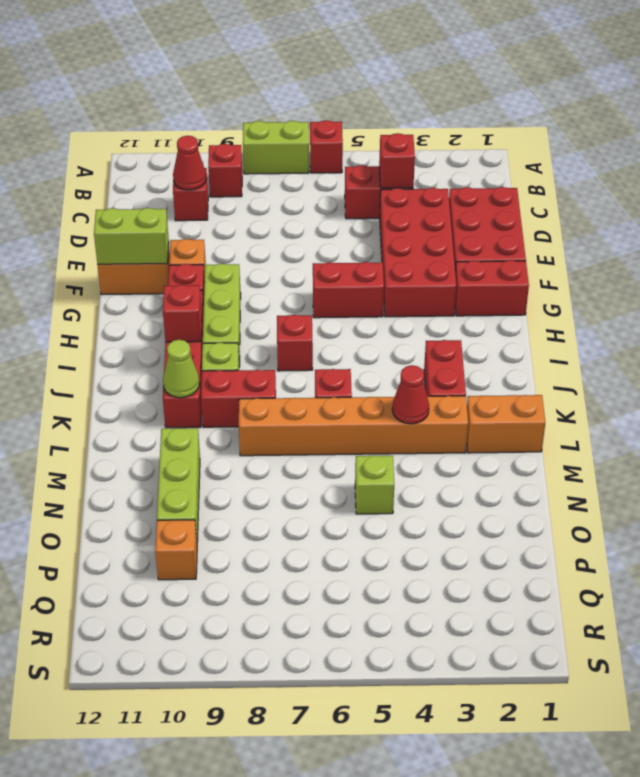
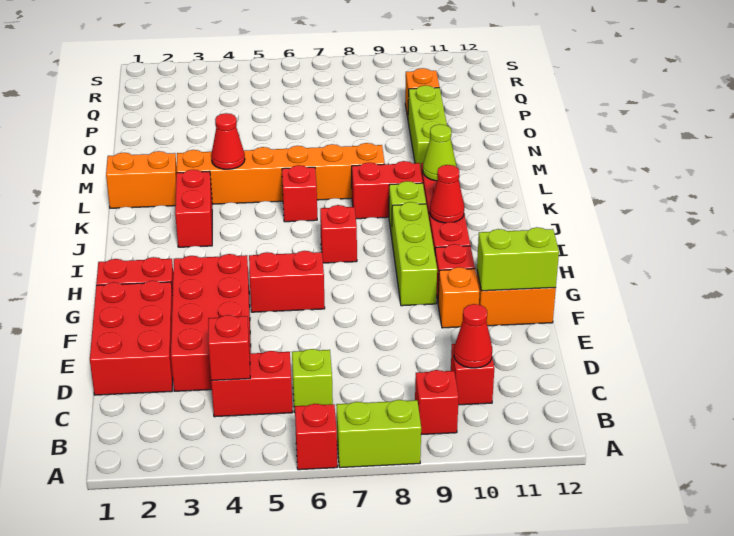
red brick I10 level 2 -> red cone I10 level 2
lime brick N5 level 1 -> lime brick C6 level 1

